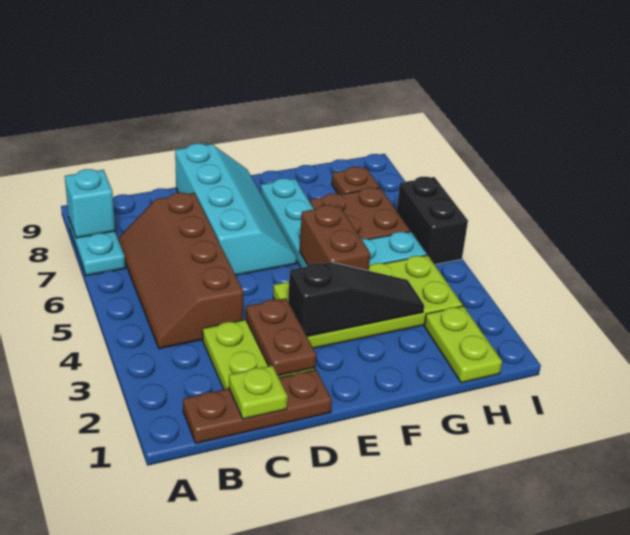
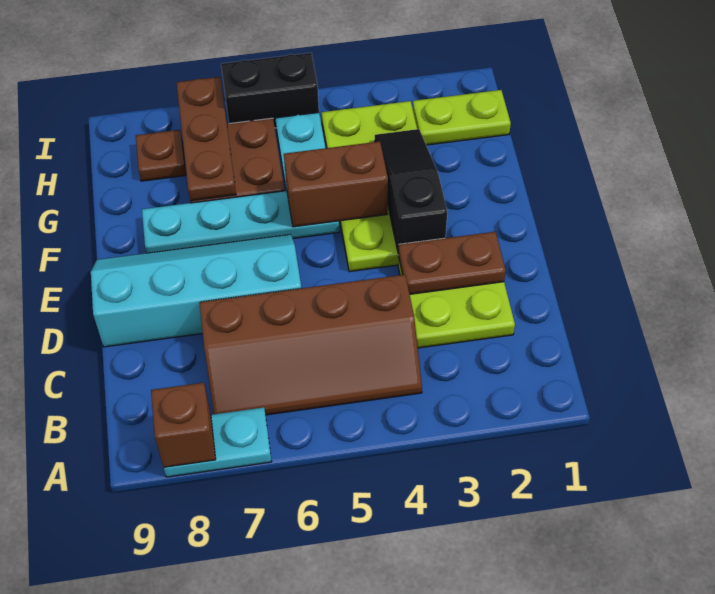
cyan brick A8 level 2 -> brown brick A8 level 2
brown plate B1:D1 level 1 -> brown plate G7:I7 level 2
lime plate C1 level 2 -> none

